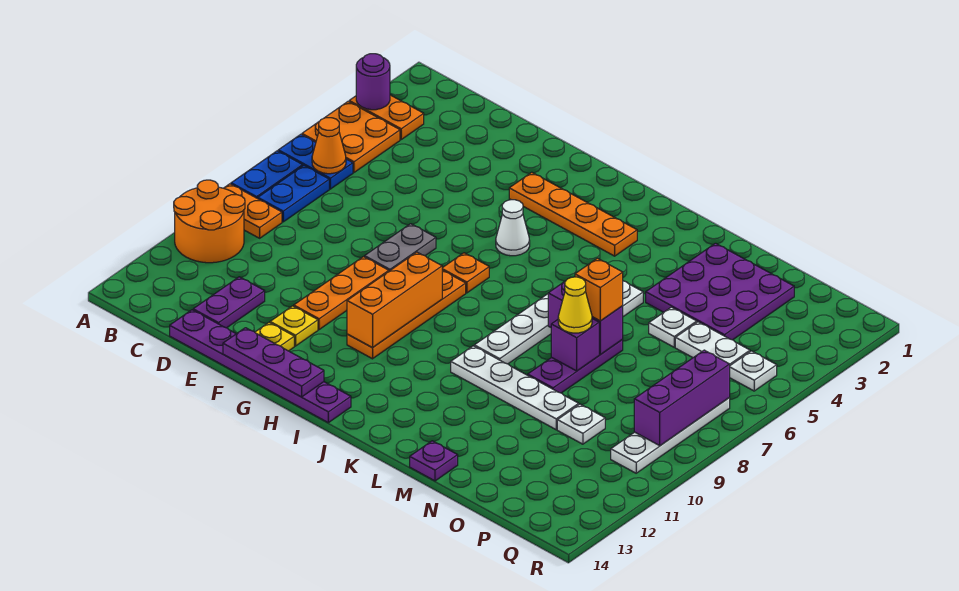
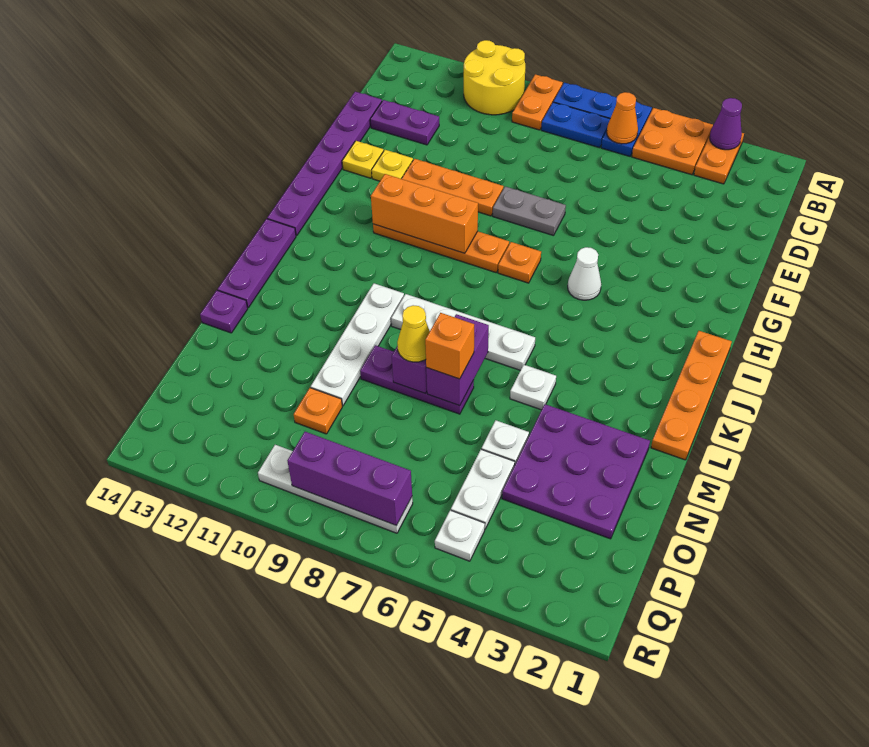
purple round brick A3 level 2 -> purple cone A3 level 2
orange round brick A10:B11 level 1 -> yellow round brick A10:B11 level 1
purple plate F14:H14 level 2 -> purple plate J14:L14 level 1
orange plate G3:J3 level 1 -> orange plate I1:L1 level 1
white plate O10 level 1 -> orange plate O10 level 1

